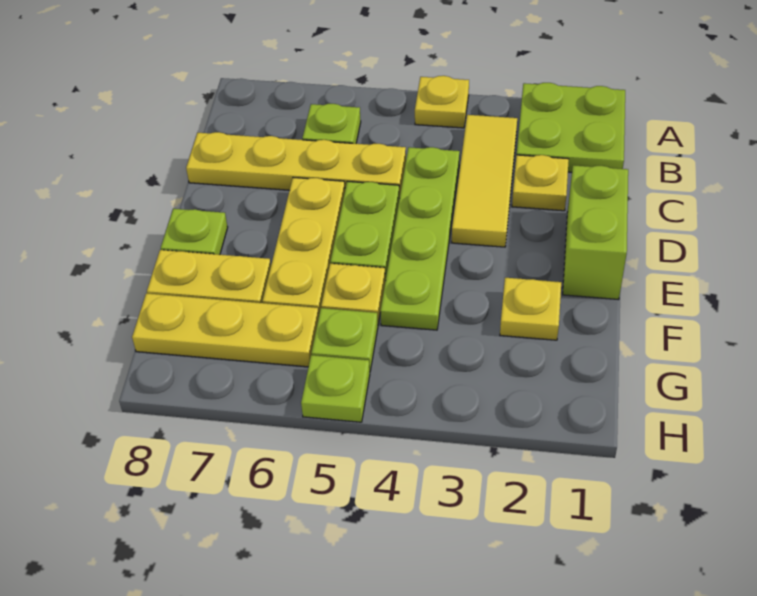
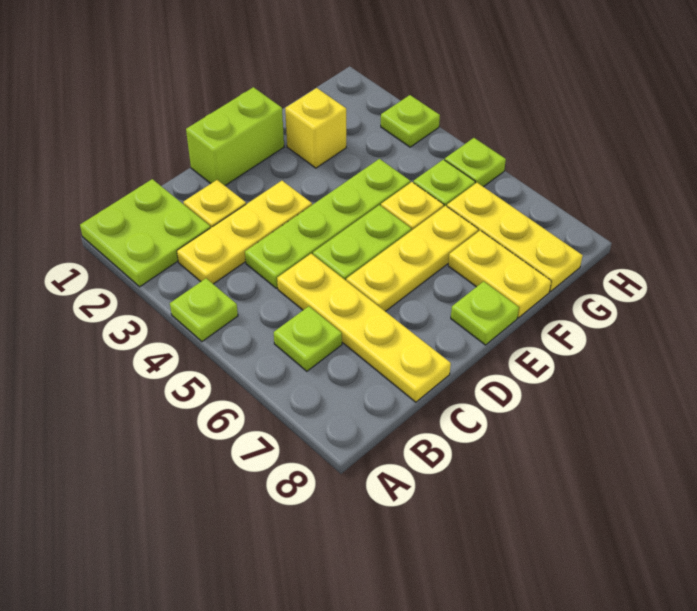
yellow plate A4 level 1 -> lime plate A4 level 1
yellow tile B3:D3 level 1 -> yellow plate B3:D3 level 1
yellow plate F2 level 1 -> yellow brick F2 level 1
none -> lime plate H3 level 1

